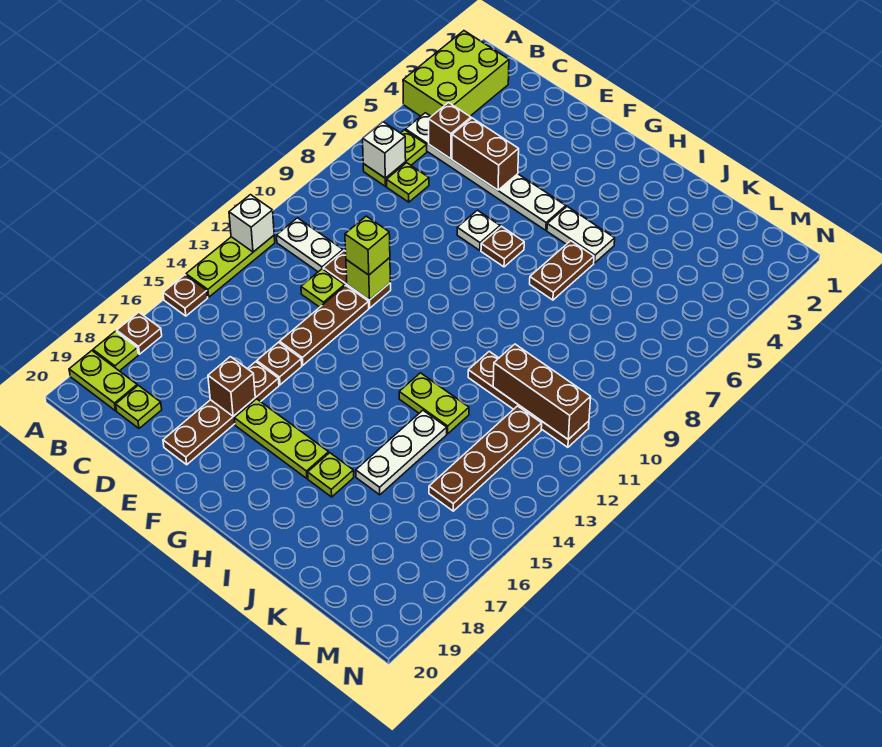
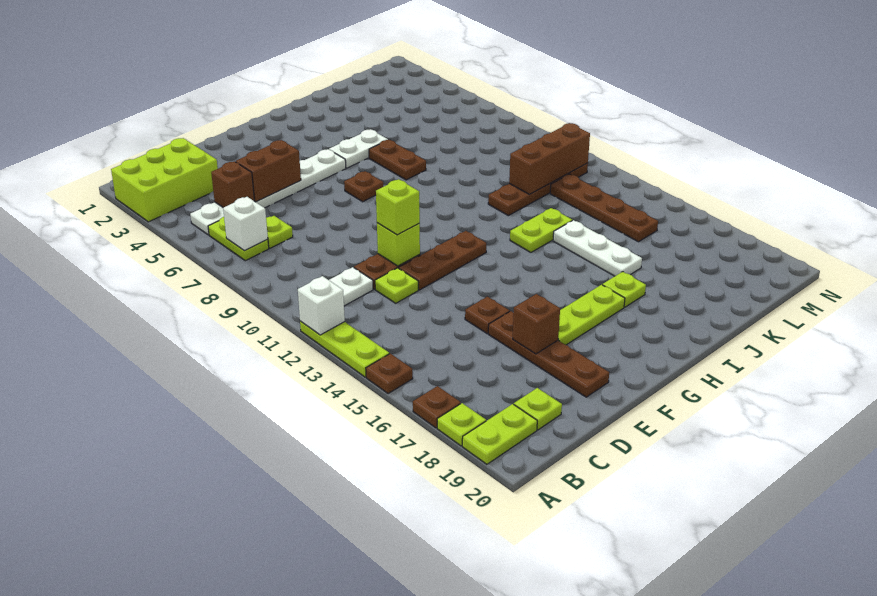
lime brick A2:B4 level 1 -> lime brick A2:C3 level 1
brown plate E12:E14 level 1 -> brown plate E12:G12 level 1
white plate F7 level 1 -> none

